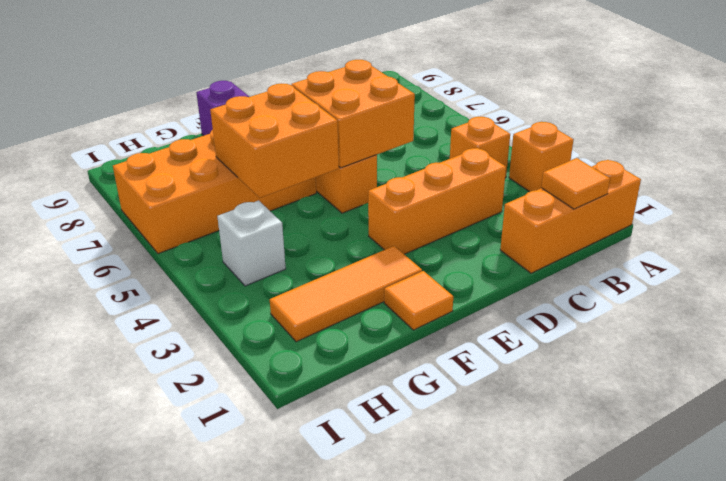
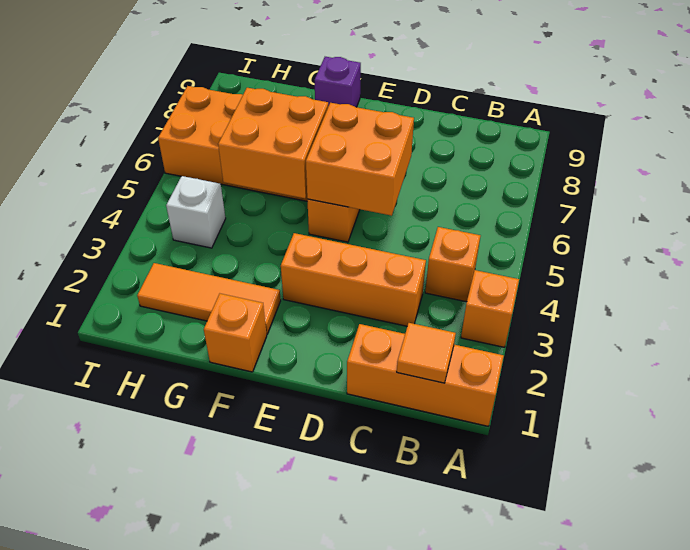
orange tile F1 level 1 -> orange brick F1 level 1

